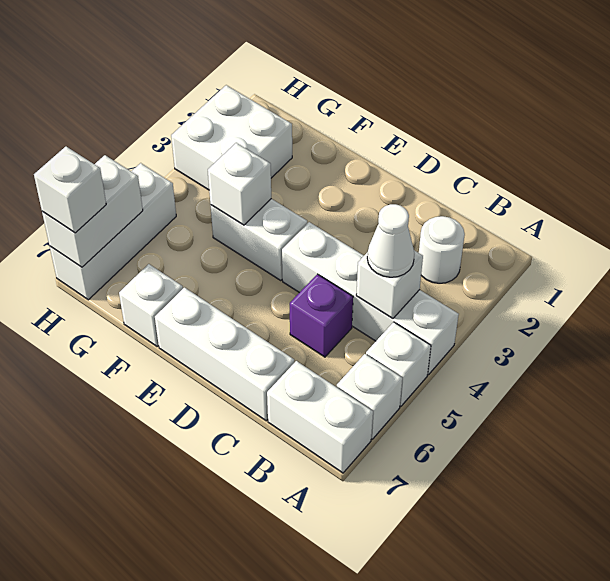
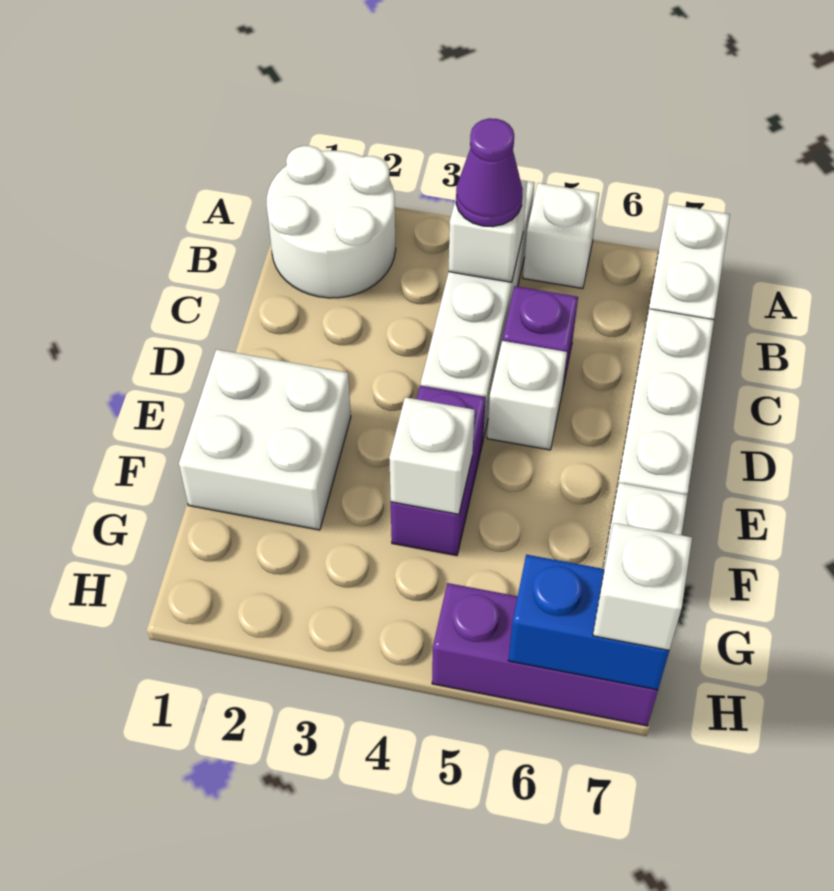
white brick A6 level 1 -> white brick D5 level 1
white round brick B2 level 1 -> white round brick A1:B2 level 1
white cone B4 level 3 -> purple cone B4 level 3
white brick E4:F4 level 1 -> purple brick E4:F4 level 1
white brick G2:H3 level 1 -> white brick E1:F2 level 1
white brick H5:H7 level 1 -> purple brick H5:H7 level 1
white brick H6:H7 level 2 -> blue brick H6:H7 level 2

